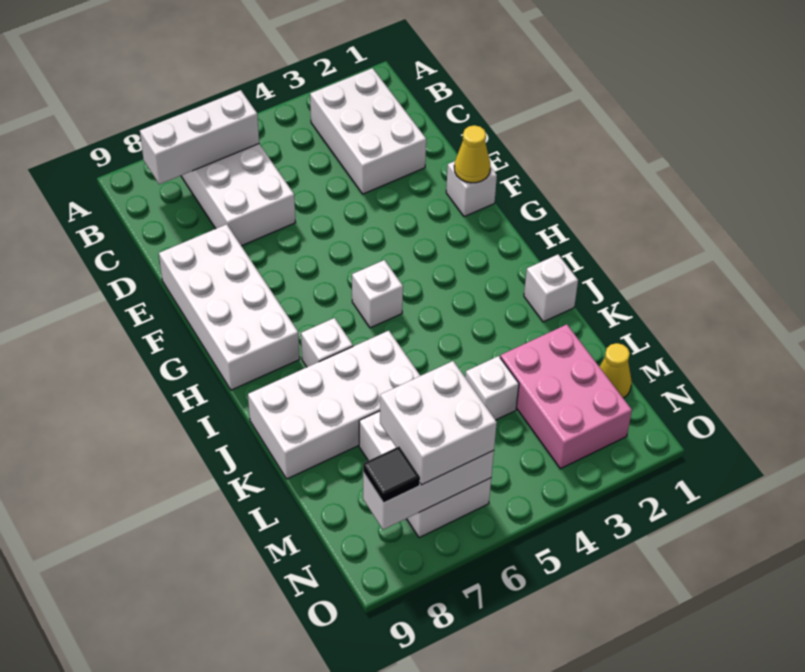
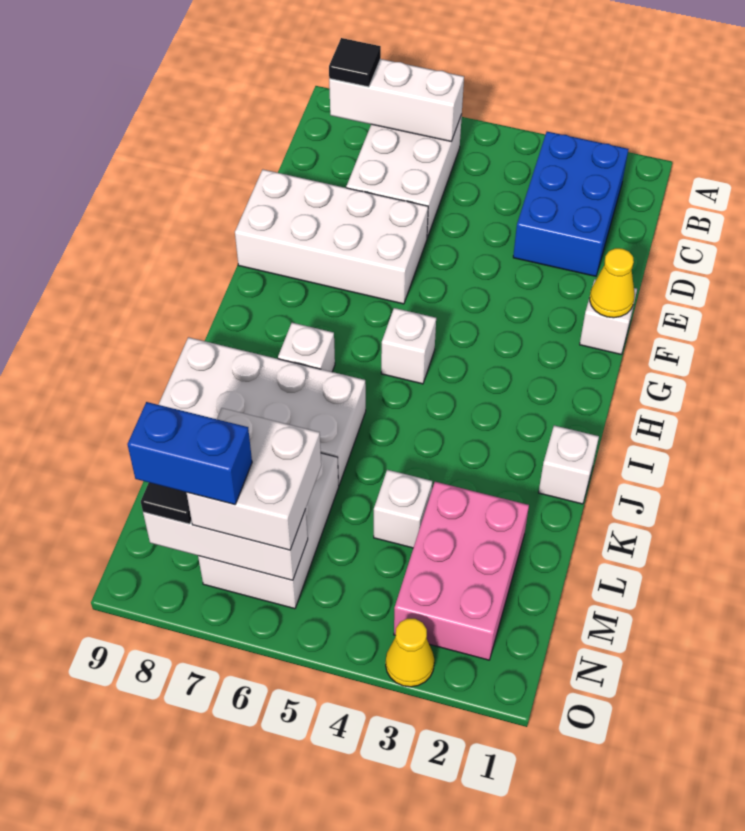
white brick B2:D3 level 1 -> blue brick B2:D3 level 1
none -> black tile B8 level 3
white brick E8:H9 level 1 -> white brick E6:F9 level 1
yellow cone M1 level 1 -> yellow cone O3 level 1
none -> blue brick N7:N8 level 4

